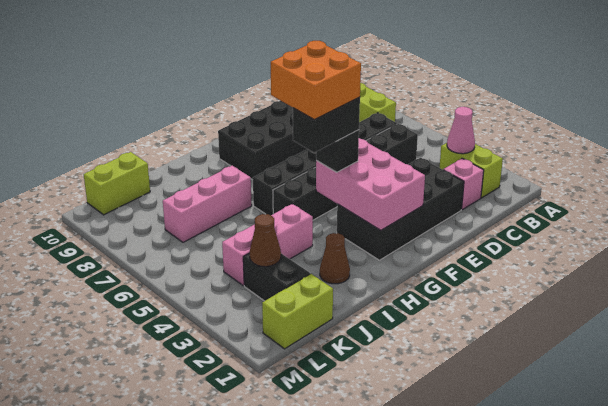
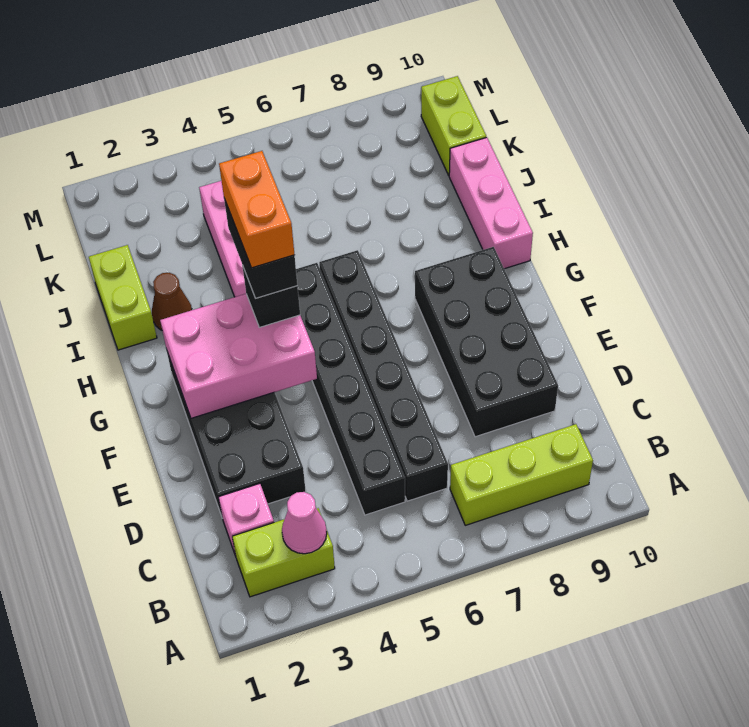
orange brick G4:H5 level 5 -> orange brick G4:H4 level 5
pink brick I7:K7 level 1 -> pink brick H10:J10 level 1
lime brick K1:L1 level 1 -> lime brick I1:J1 level 1
black brick K2:K3 level 1 -> none
brown cone K3 level 2 -> none

